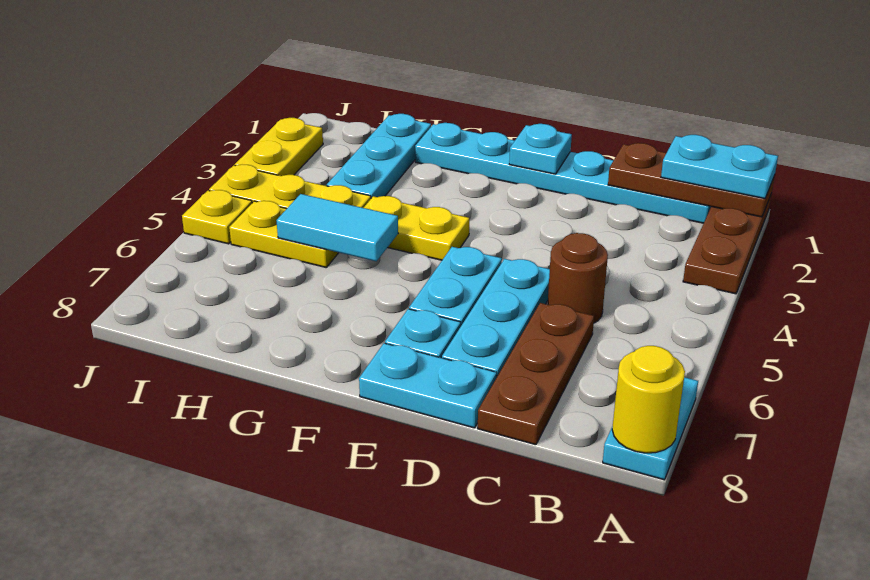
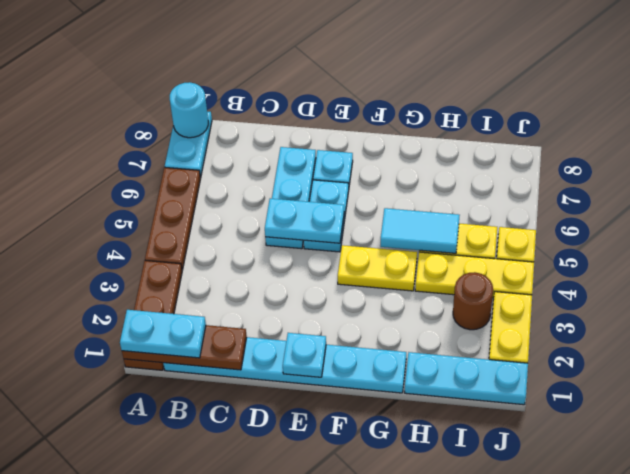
yellow round brick A8 level 2 -> cyan round brick A8 level 2
brown round brick C5 level 1 -> brown round brick I3 level 1
brown plate C6:C8 level 1 -> brown plate A4:A6 level 1
cyan plate D8:E8 level 1 -> cyan plate D5:E5 level 2
cyan plate H1:H3 level 1 -> cyan plate H1:J1 level 1

